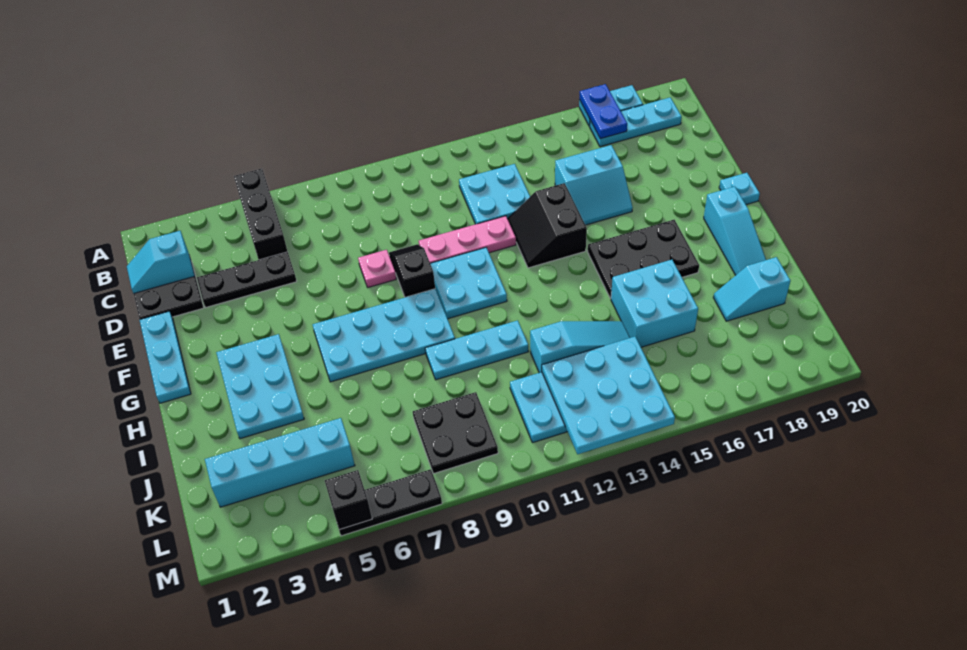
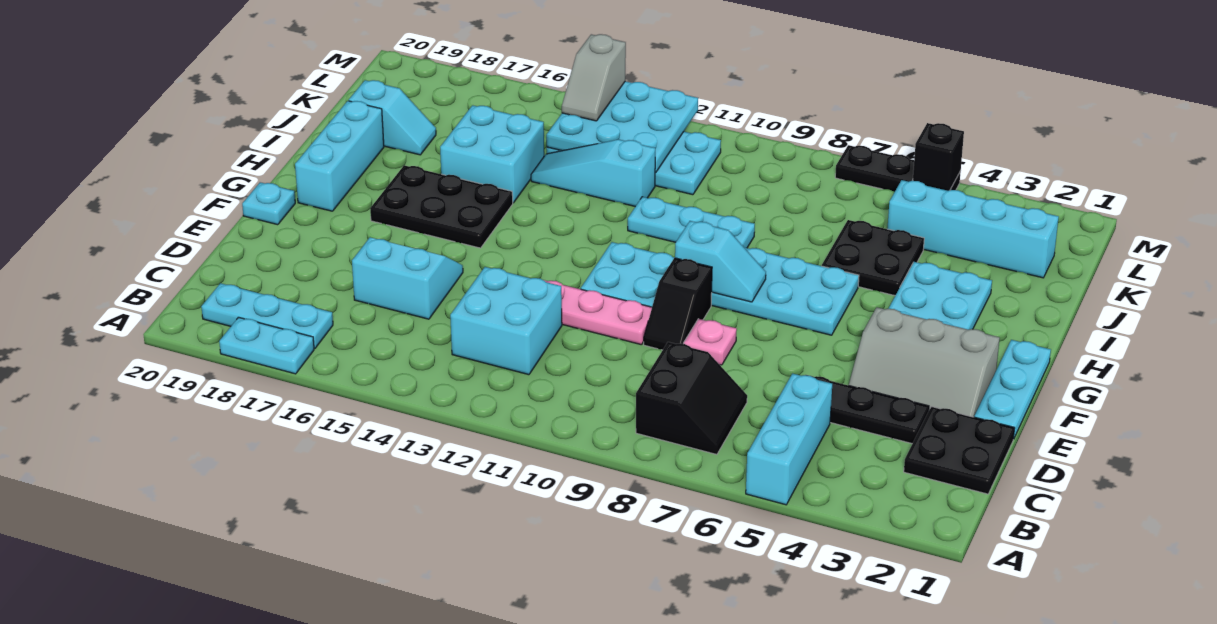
black brick A5:C5 level 1 -> cyan brick A5:C5 level 1
blue plate A17:B17 level 2 -> none
cyan slope C1:C2 level 2 top 2 -> cyan slope G8:G9 level 2 top 9
cyan plate C12:D13 level 1 -> cyan brick C12:D13 level 1
none -> grey slope E2:F4 level 1 top F
black slope E13:F14 level 1 top 14 -> black slope B7:C8 level 1 top 8
cyan slope G19:I19 level 1 top G -> cyan brick G19:I19 level 1
black plate K8:L9 level 1 -> black plate I5:J6 level 1
none -> grey slope L14:M14 level 3 top M

